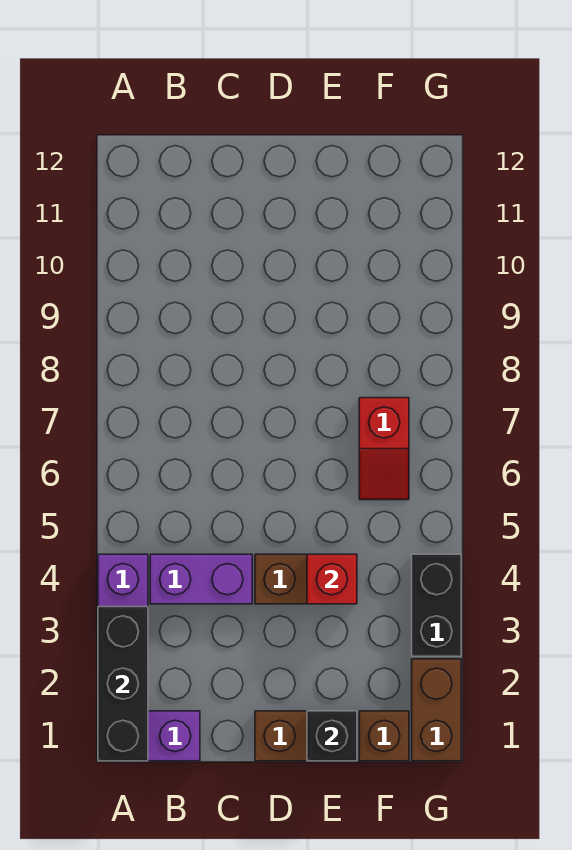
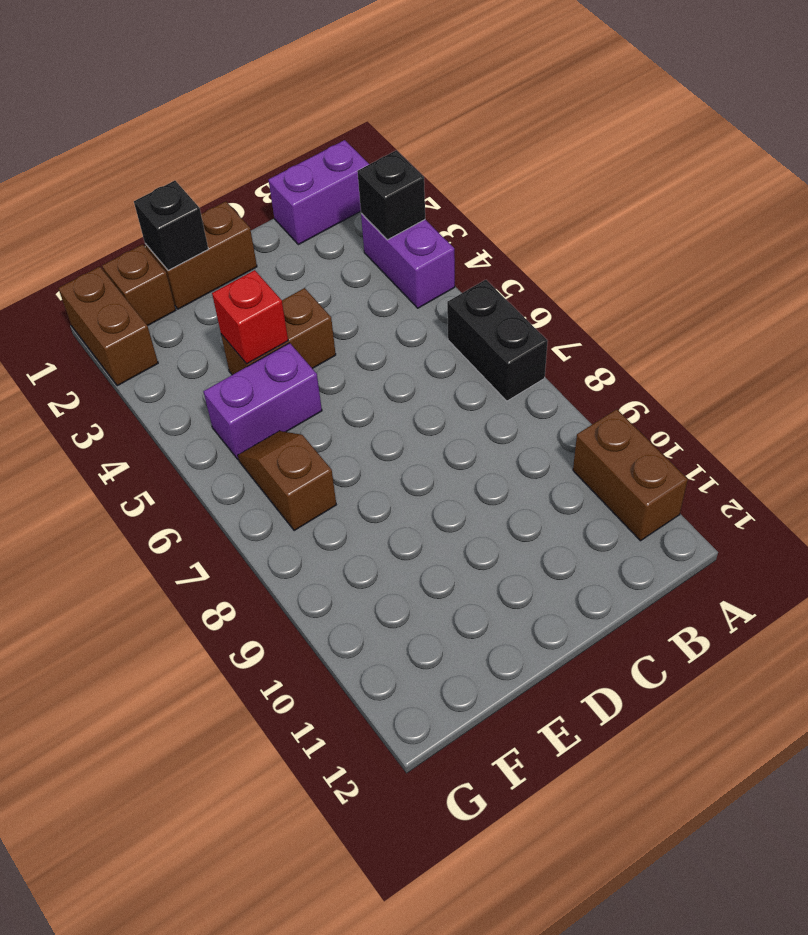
black brick A1:A3 level 2 -> black brick A3 level 2
none -> brown brick A10:A11 level 1
purple brick B4:C4 level 1 -> purple brick E5:F5 level 1
red slope F6:F7 level 1 top 7 -> brown slope F6:F7 level 1 top 7
black brick G3:G4 level 1 -> black brick A6:A7 level 1

